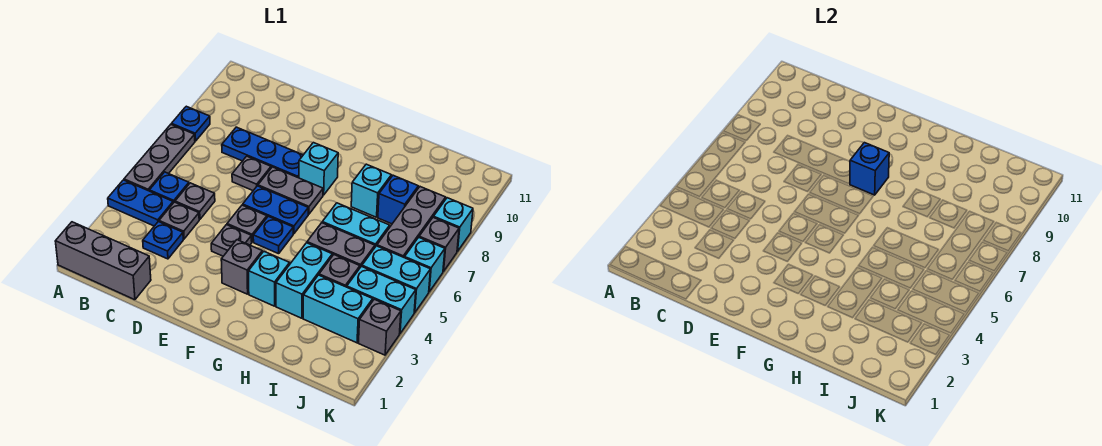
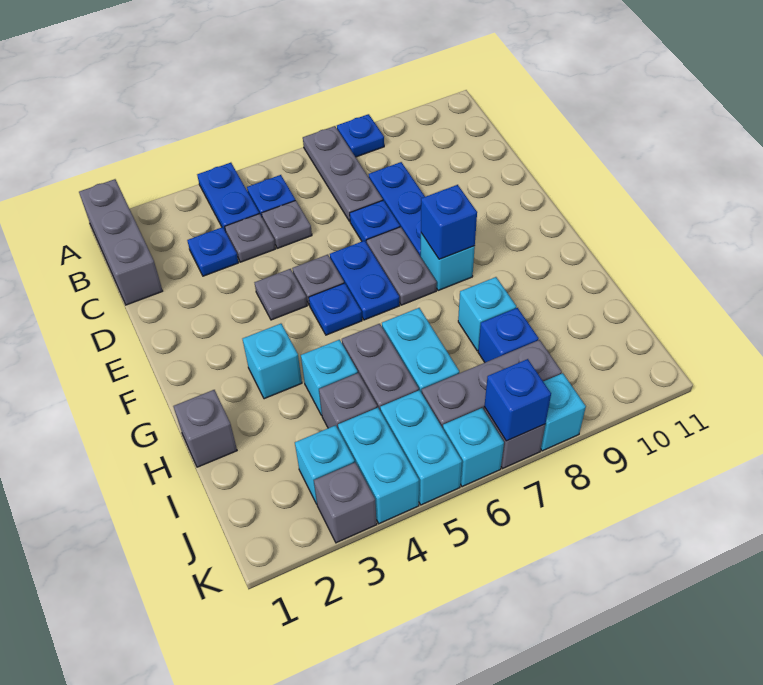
grey plate A5:A7 level 1 -> grey plate A7:C7 level 1
grey plate D7 level 1 -> blue plate D7 level 1
grey brick F3 level 1 -> grey brick H1 level 1
cyan brick H3:H4 level 1 -> cyan brick H4 level 1
cyan brick I3:J3 level 1 -> cyan brick J3 level 1
none -> blue brick K7 level 2

